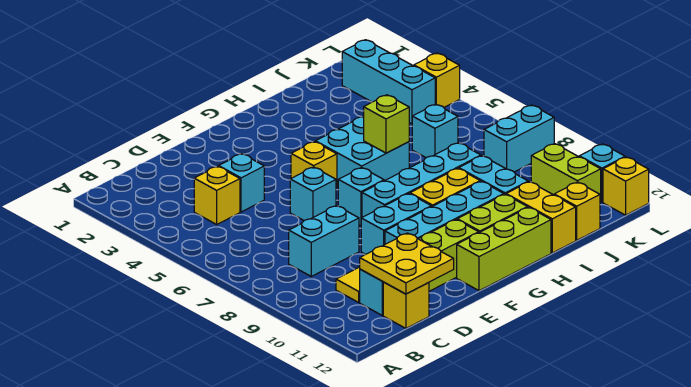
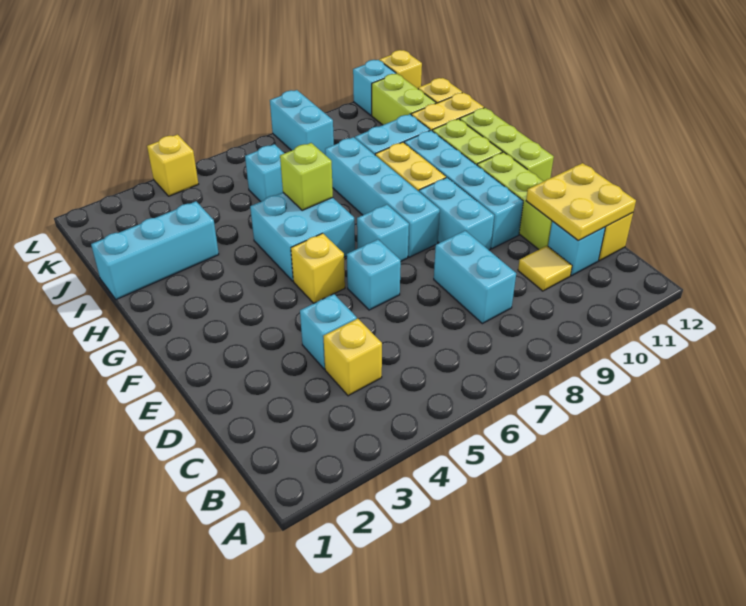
cyan brick K2:K4 level 1 -> cyan brick I1:I3 level 1
lime brick K10:K11 level 1 -> lime brick J11:K11 level 1

